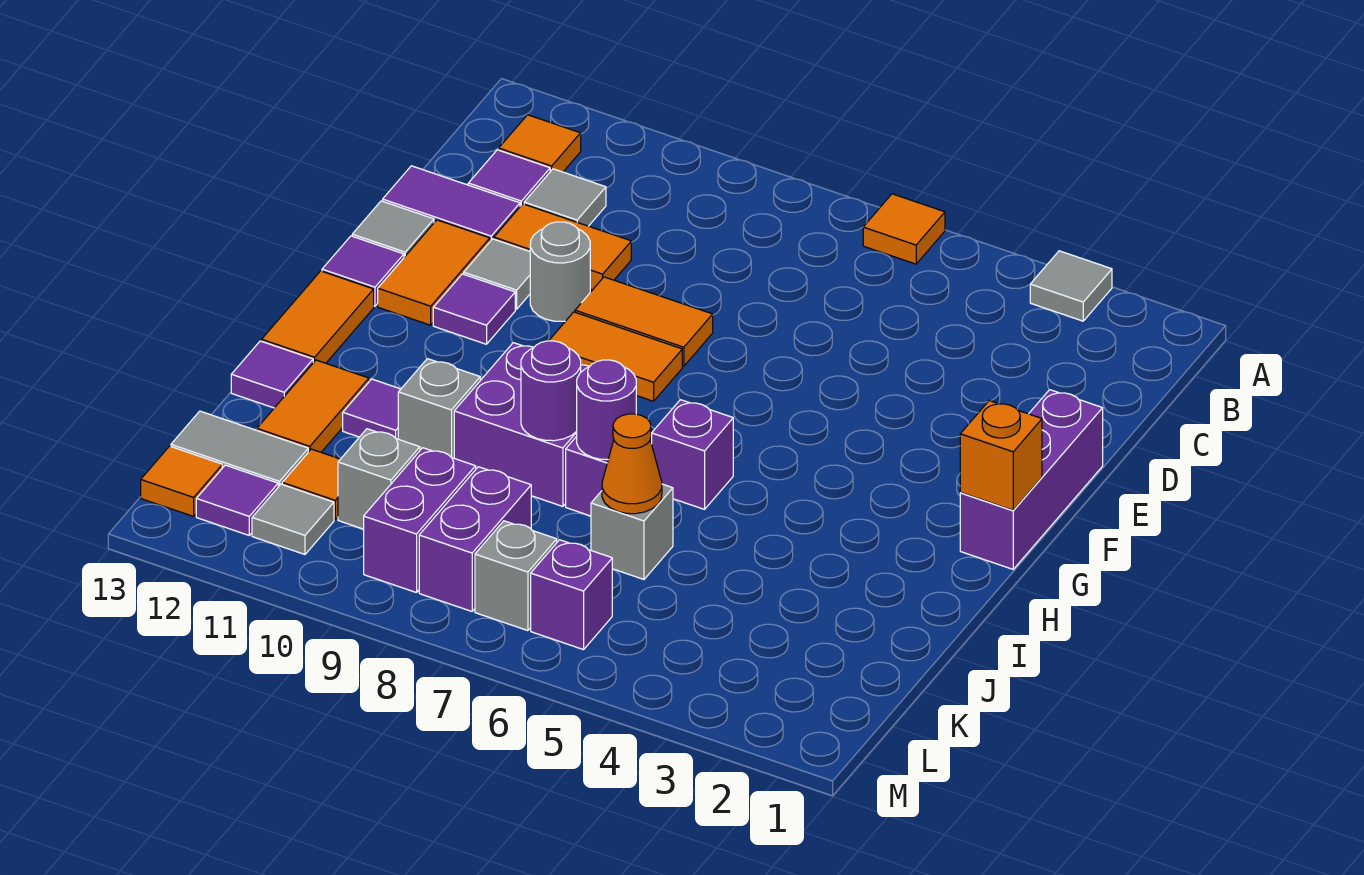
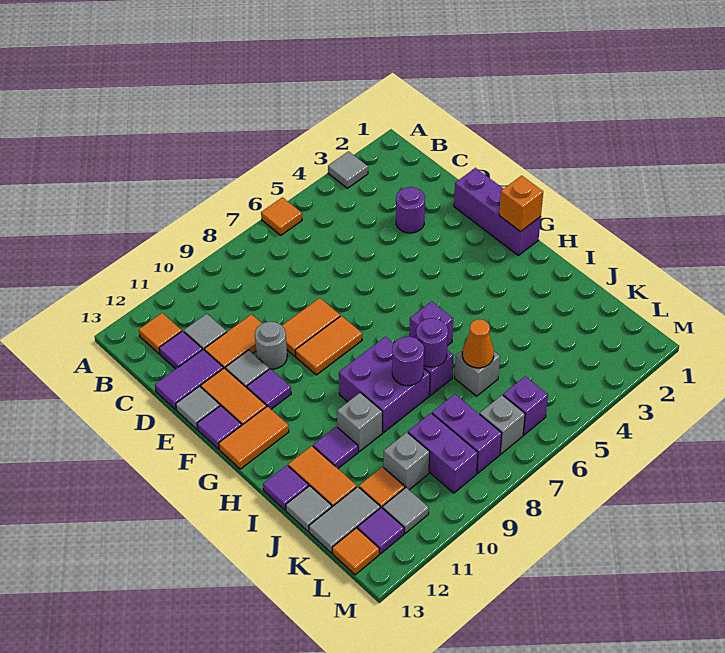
none -> purple round brick D3 level 1
orange tile G13:H13 level 1 -> orange tile G12:G13 level 1
none -> grey tile J13 level 1

